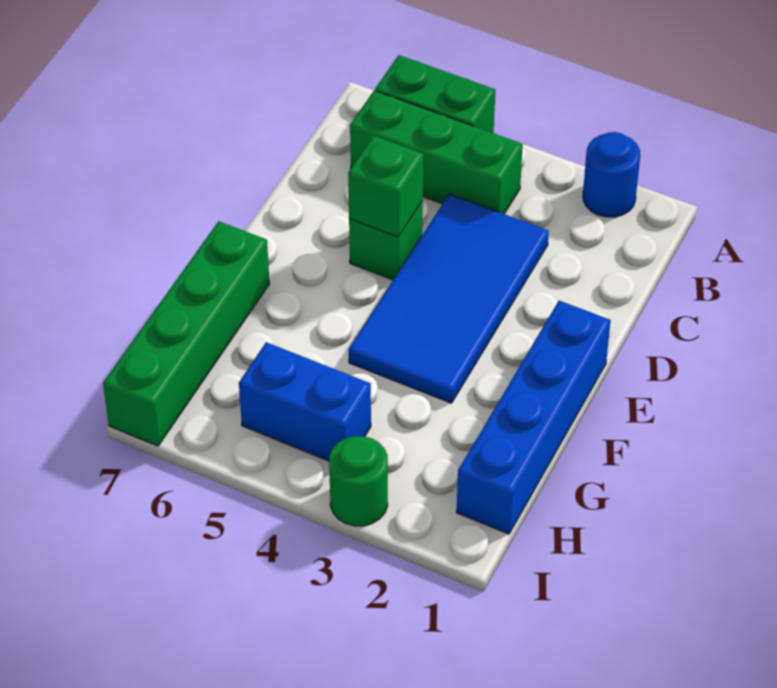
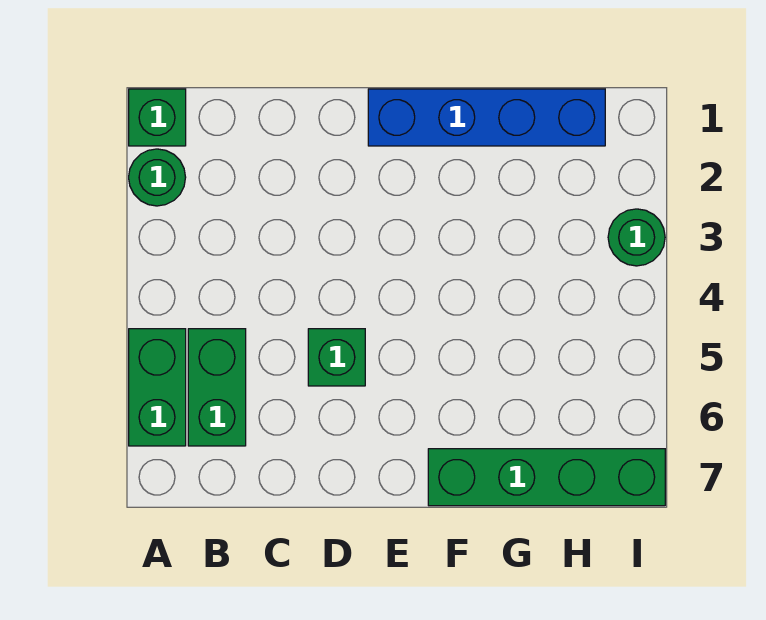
blue round brick A2 level 1 -> green round brick A2 level 1
green brick B4:B6 level 1 -> green brick B5:B6 level 1
blue tile C3:F4 level 1 -> none
green brick D5 level 2 -> green brick A1 level 1
blue brick H4:H5 level 1 -> none

